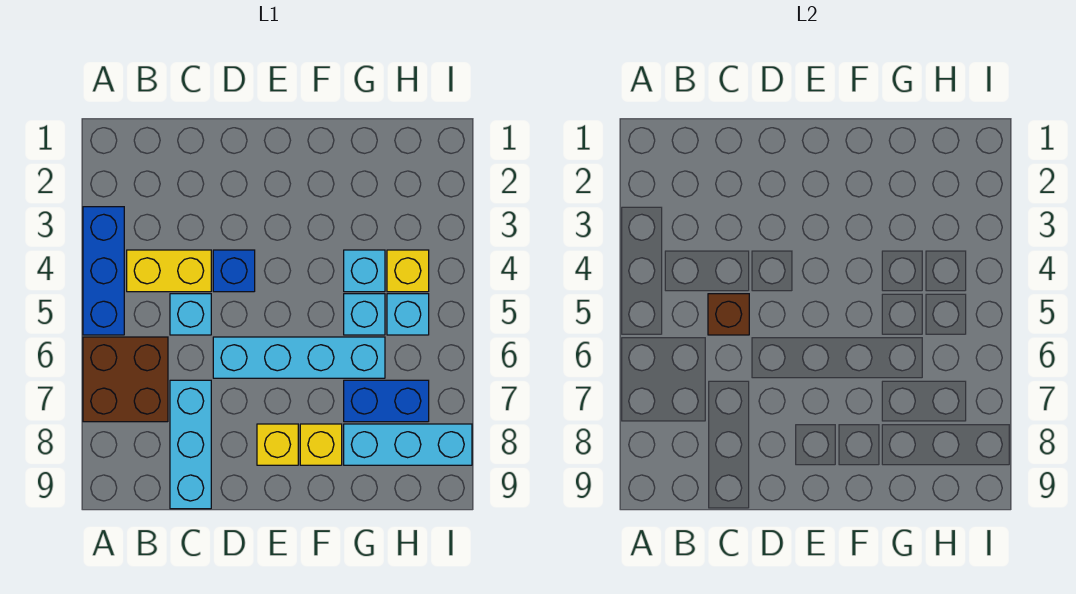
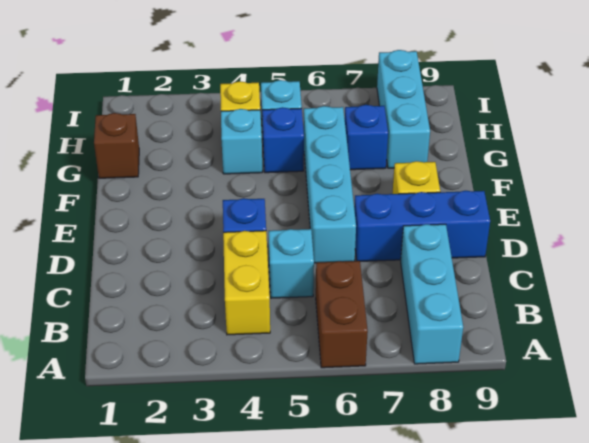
blue brick A3:A5 level 1 -> blue brick D7:D9 level 1
brown brick A6:B7 level 1 -> brown brick A6:B6 level 1
brown brick C5 level 2 -> brown brick G1 level 1
cyan brick C7:C9 level 1 -> cyan brick A8:C8 level 1
yellow brick F8 level 1 -> none
cyan brick G5 level 1 -> blue brick G5 level 1
blue brick G7:H7 level 1 -> blue brick G7 level 1

